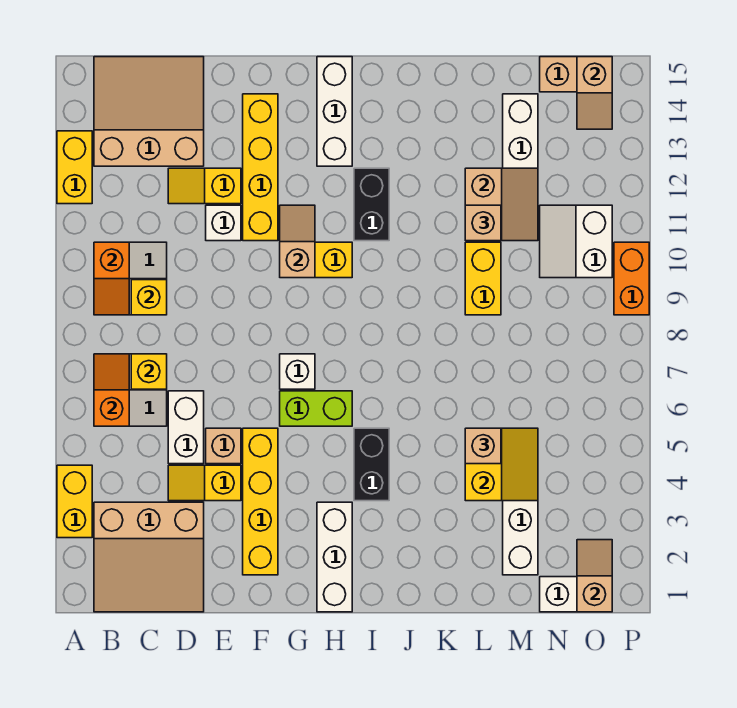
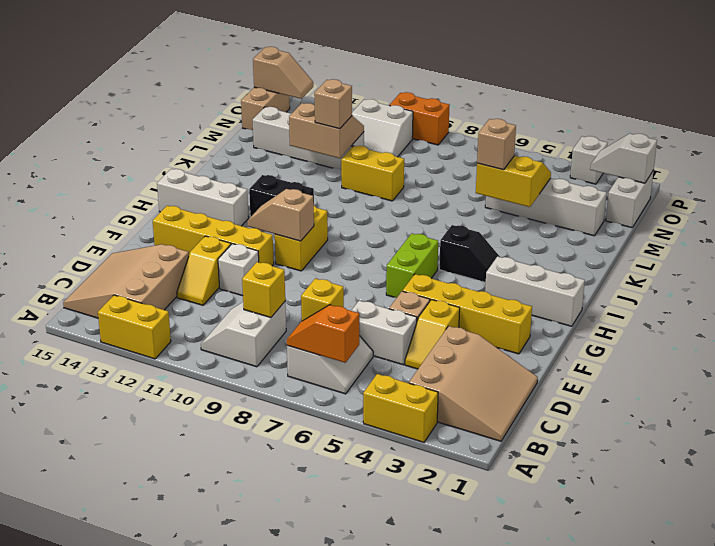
orange slope B9:B10 level 2 top 10 -> none
white brick G7 level 1 -> white brick P3 level 1
black brick I4:I5 level 1 -> black slope I4:I5 level 1 top 5
tan slope O1:O2 level 2 top 1 -> white slope O1:O2 level 2 top 1

